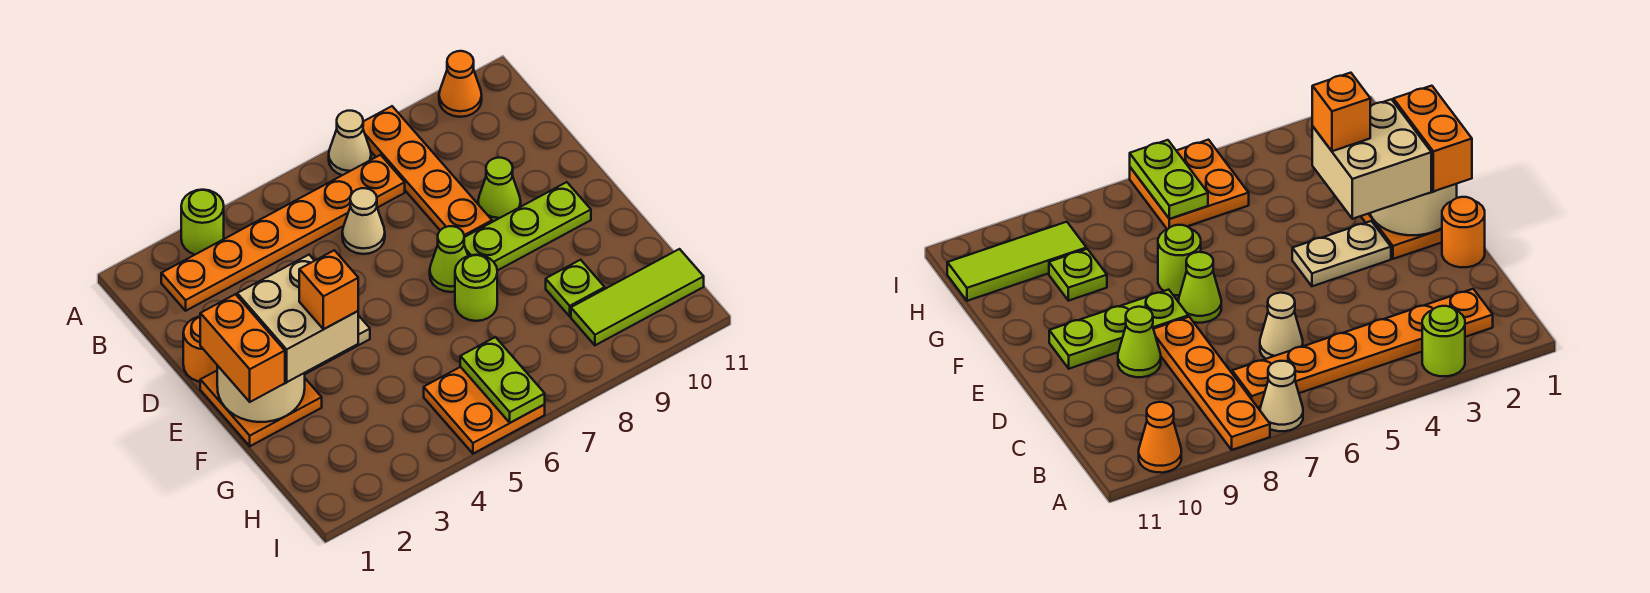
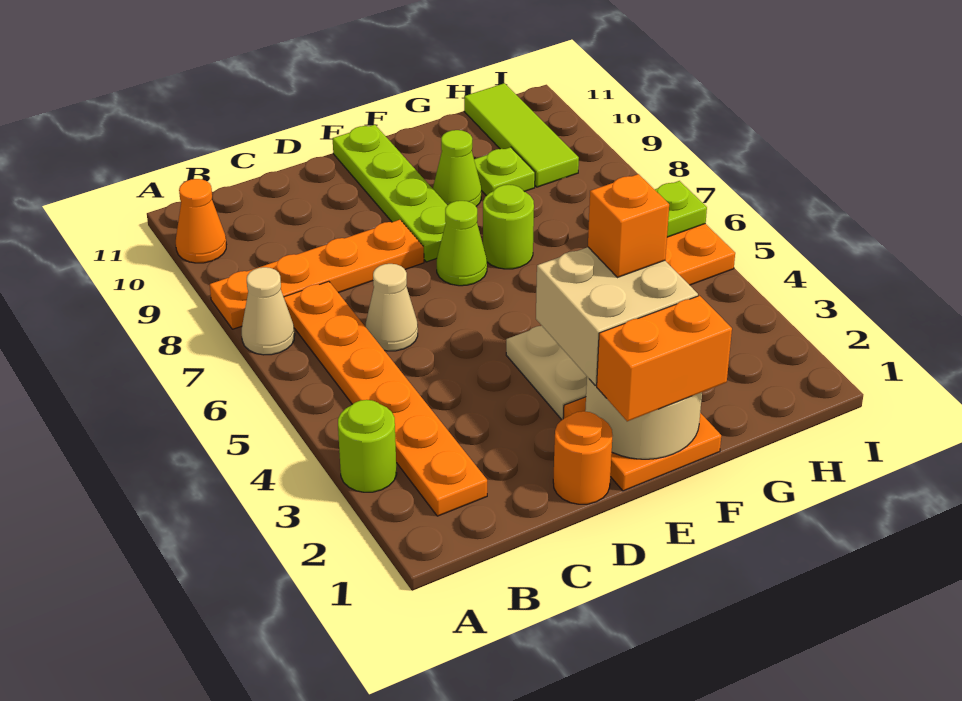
lime cone D9 level 1 -> lime cone F9 level 1
lime plate E8:E10 level 1 -> lime plate E8:E11 level 1

